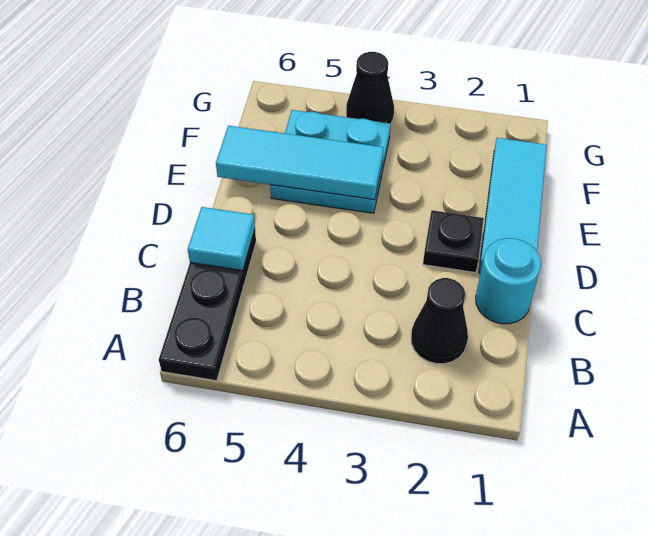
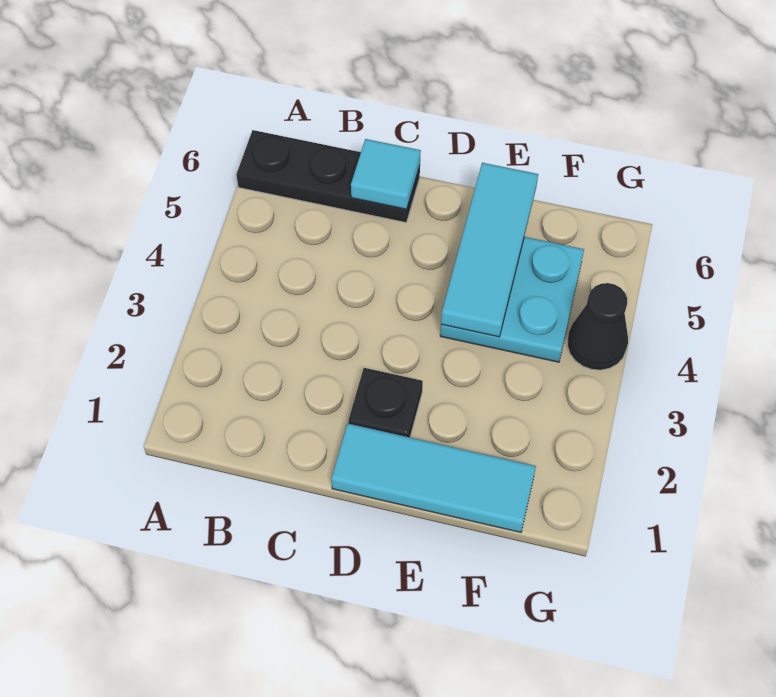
black cone B2 level 1 -> none
cyan round brick C1 level 1 -> none

